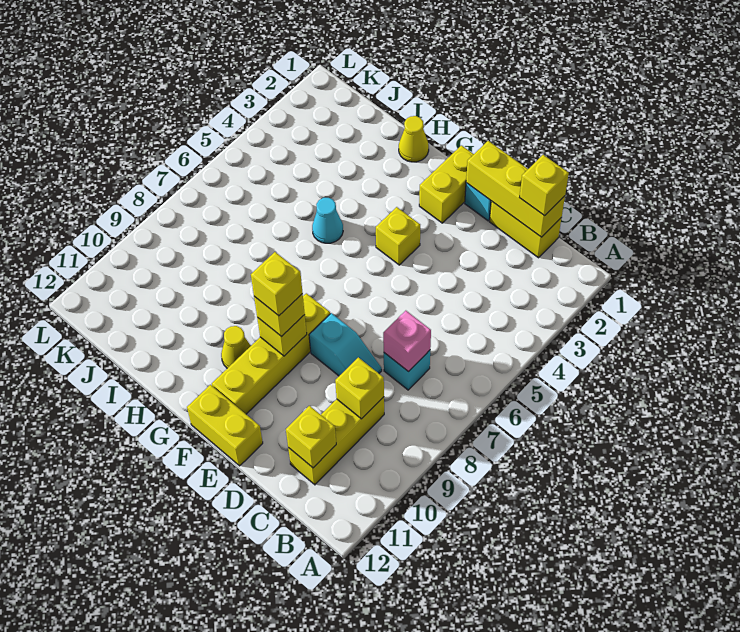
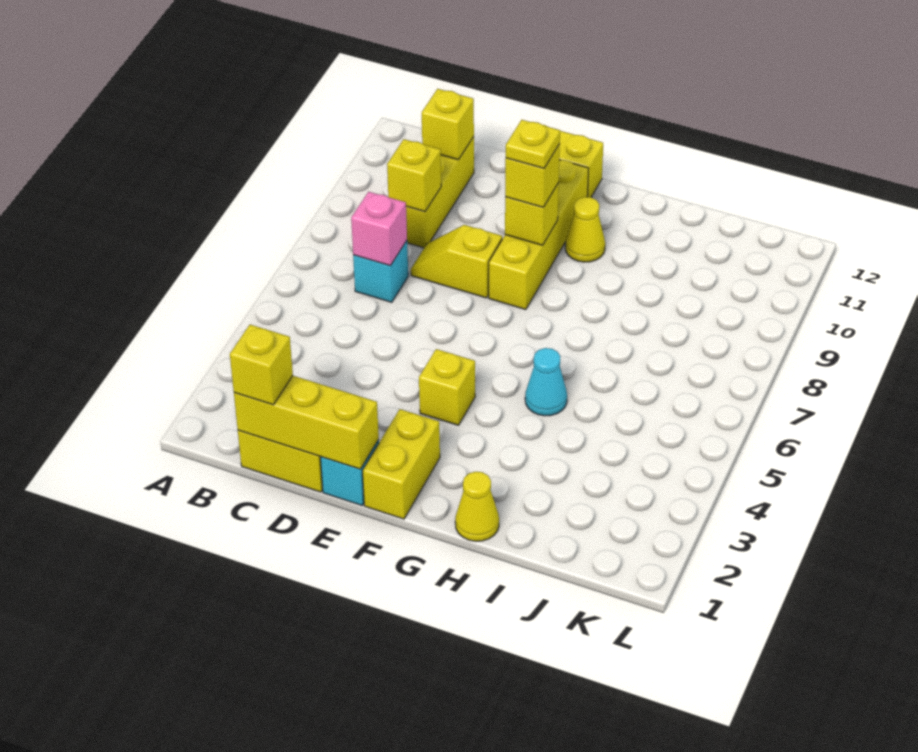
cyan slope D8:E8 level 1 top E -> yellow slope D8:E8 level 1 top E
yellow brick F9 level 4 -> yellow plate F9 level 4

